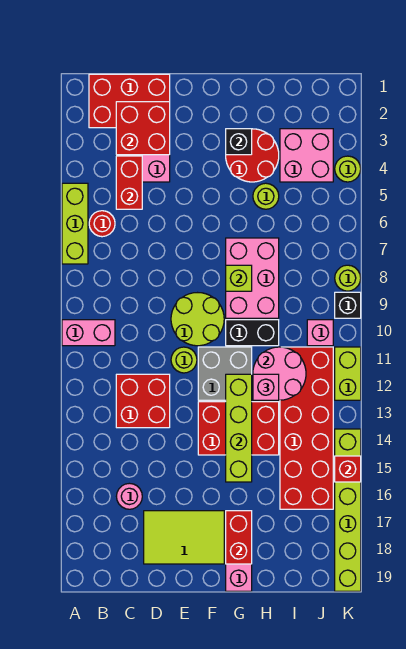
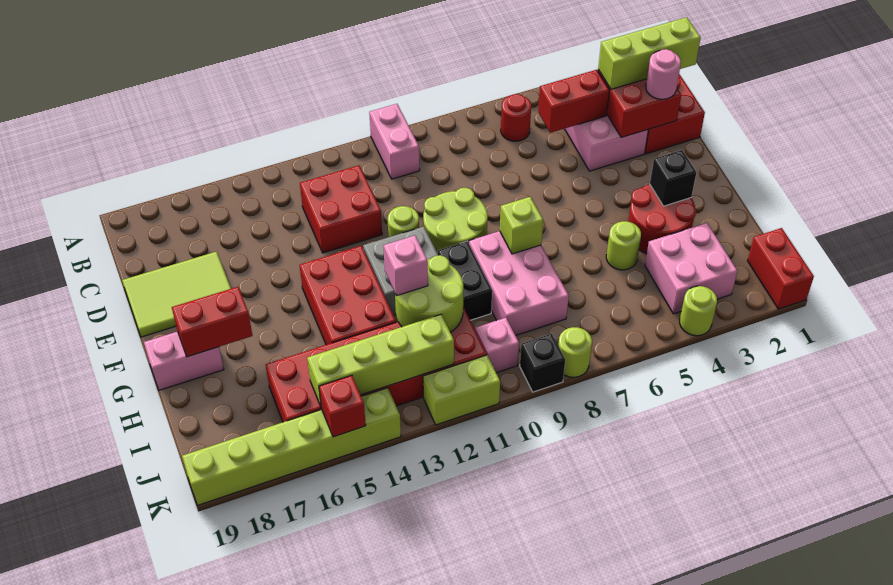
lime brick A5:A7 level 1 -> lime brick C1:C3 level 3
pink round brick C16 level 1 -> pink round brick D2 level 3
lime tile D17:F18 level 1 -> lime tile D17:E19 level 1
pink brick G7:H9 level 1 -> pink brick G8:I9 level 1
lime brick G12:G15 level 2 -> lime brick J12:J15 level 2
pink round brick H11:I12 level 2 -> lime round brick H11:I12 level 2
none -> red brick J1:K1 level 1

